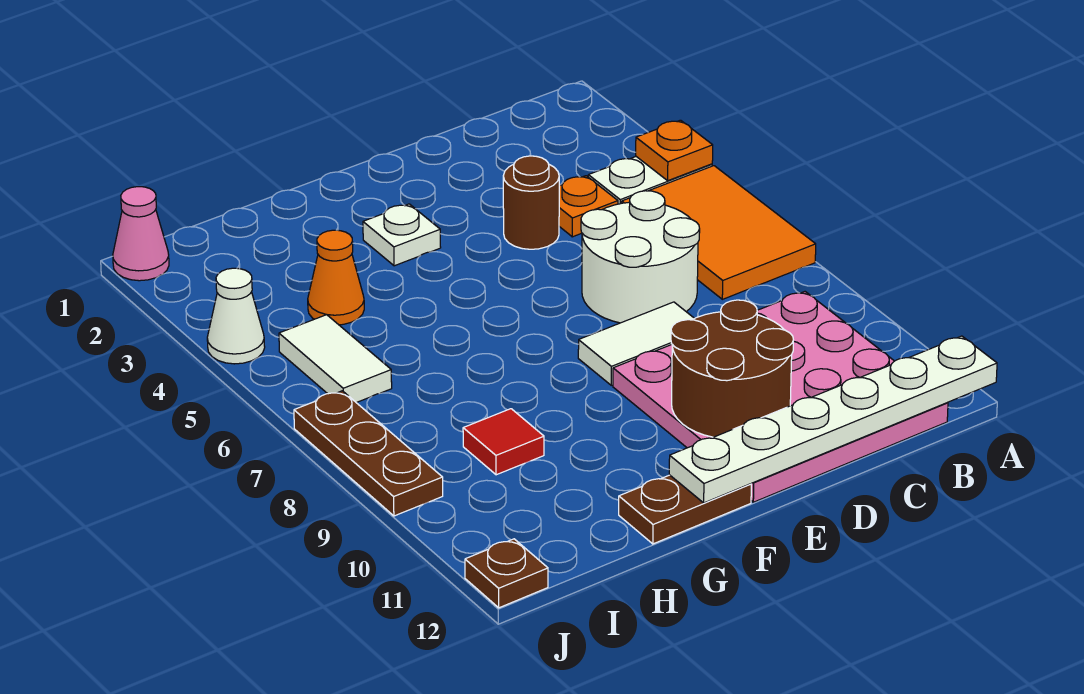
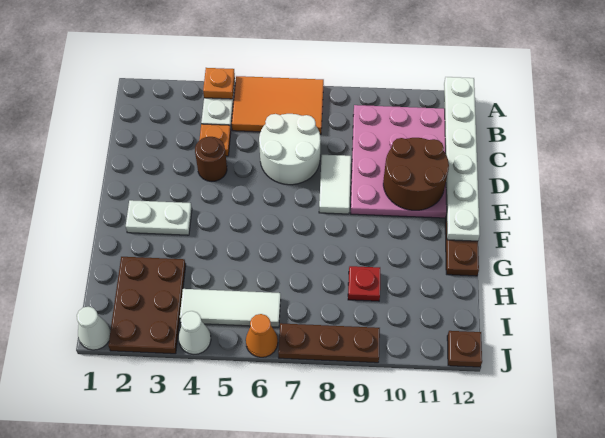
white plate F3 level 1 -> white plate F2:F3 level 1
none -> brown plate H2:J3 level 1
orange cone H4 level 1 -> orange cone J6 level 1
red tile H9 level 1 -> red plate H9 level 1
white tile I5:I6 level 1 -> white tile I4:I6 level 1
pink cone J1 level 1 -> white cone J1 level 1

